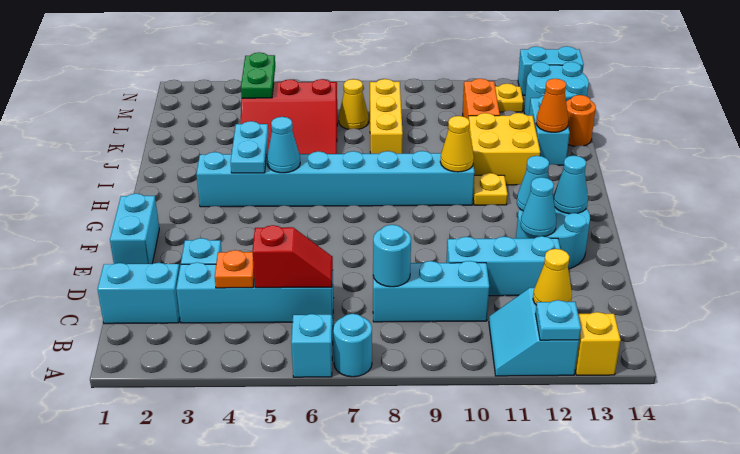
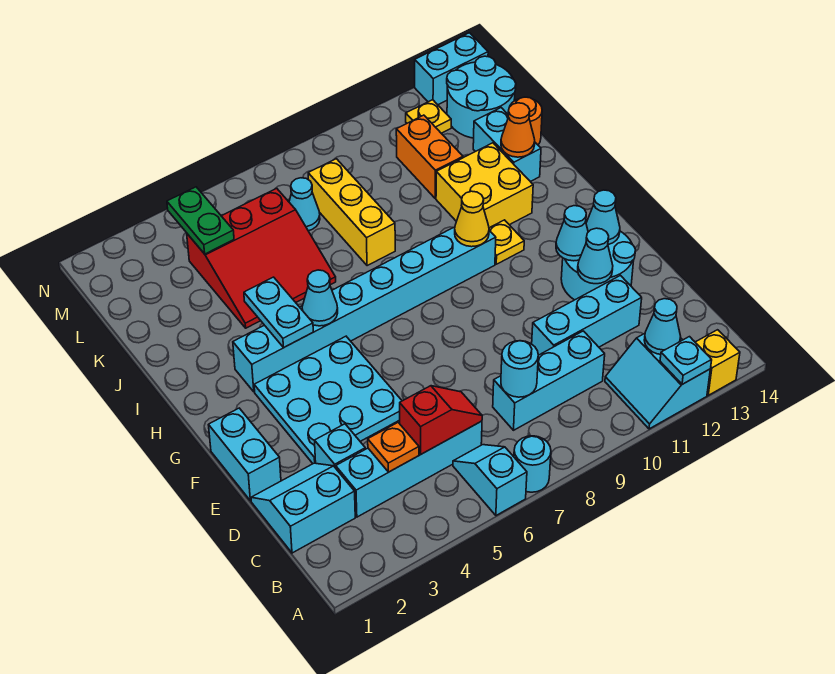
yellow cone B12 level 2 -> cyan cone B12 level 2
none -> cyan plate E3:G5 level 1
yellow cone L7 level 1 -> cyan cone L7 level 1

